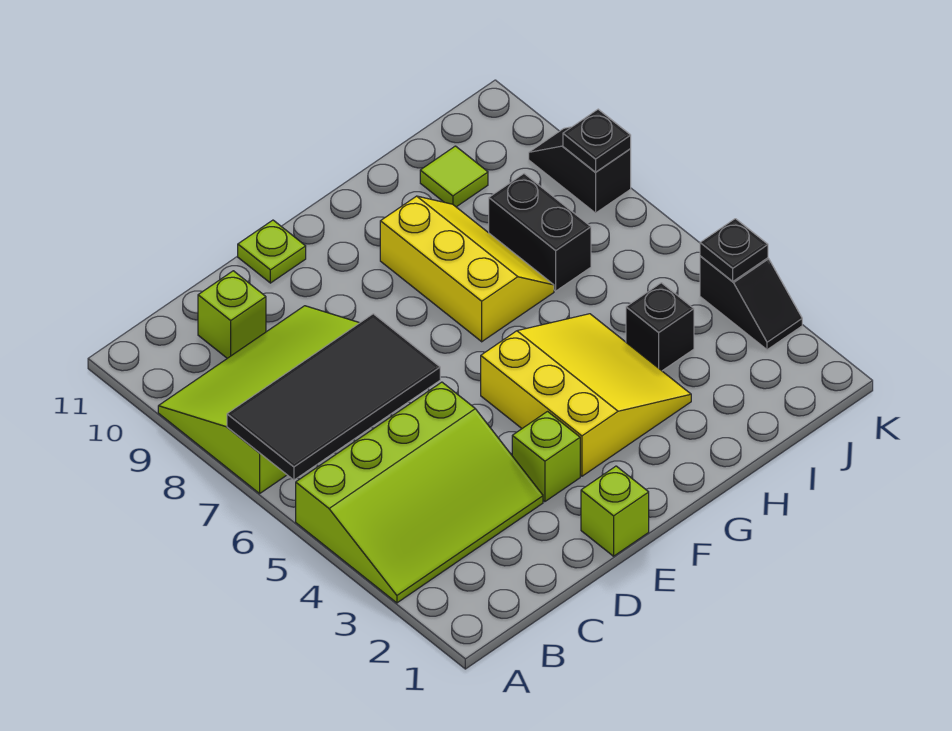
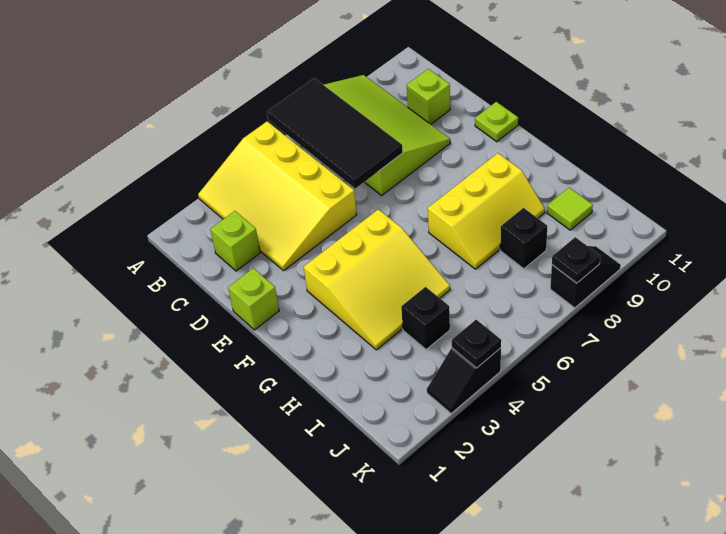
lime slope A3:D5 level 1 top 5 -> yellow slope A3:D5 level 1 top 5
lime brick E3 level 1 -> lime brick C2 level 1
black brick I7:I8 level 1 -> black brick I8 level 1

